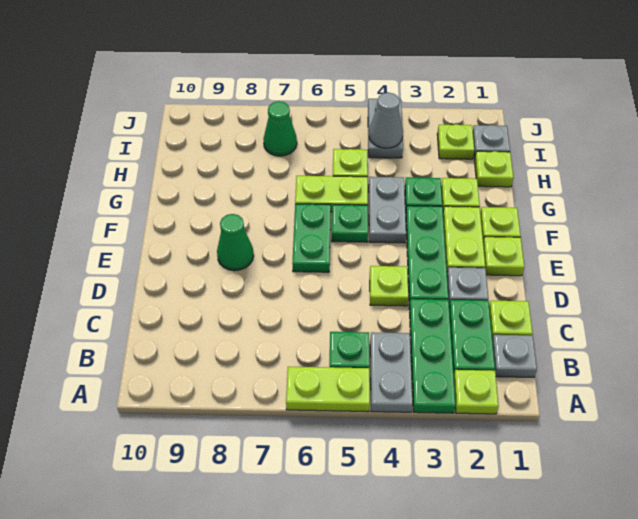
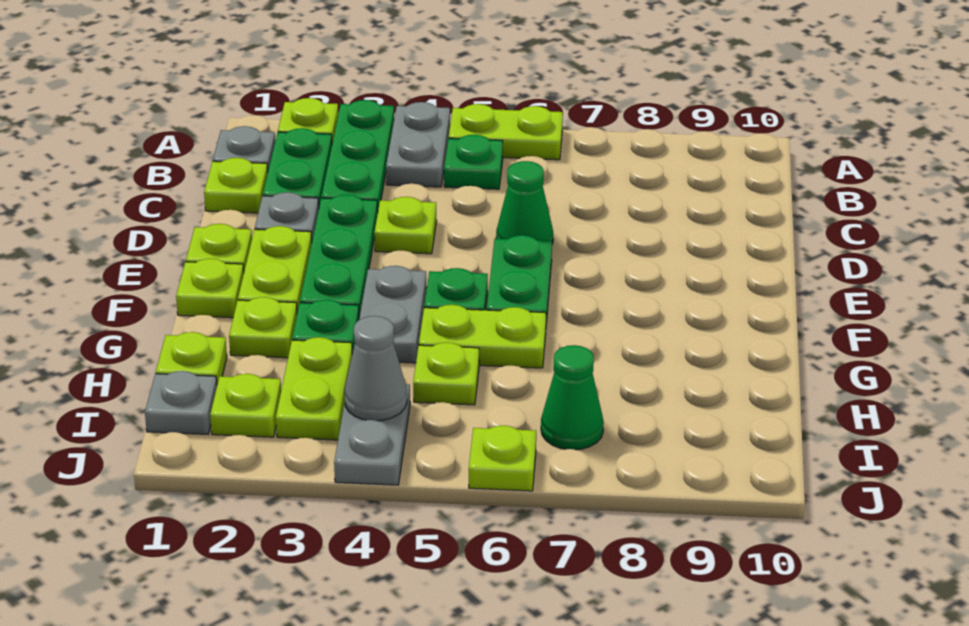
green cone E8 level 1 -> green cone D6 level 1
none -> lime plate H3:I3 level 1
none -> lime plate J6 level 1

